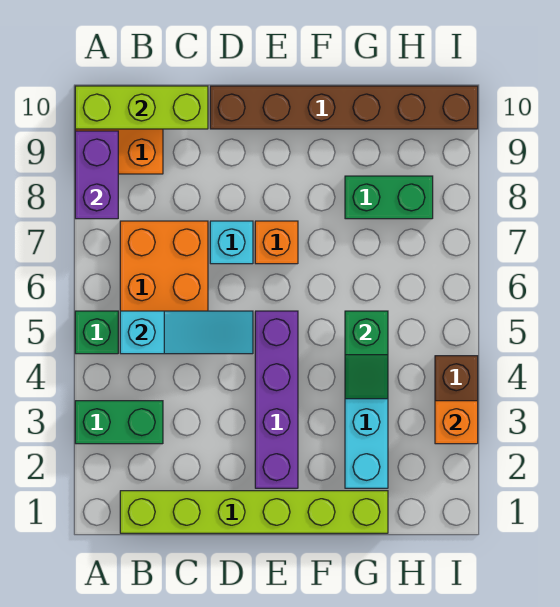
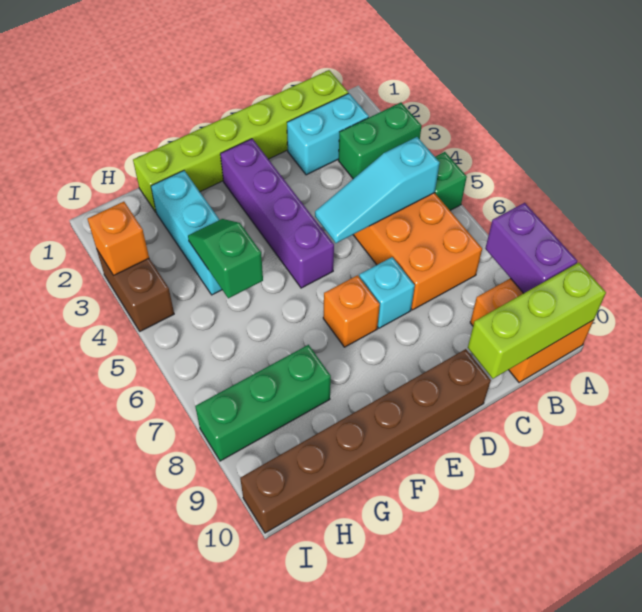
none -> cyan brick B2:C2 level 1
green brick G8:H8 level 1 -> green brick G8:I8 level 1

